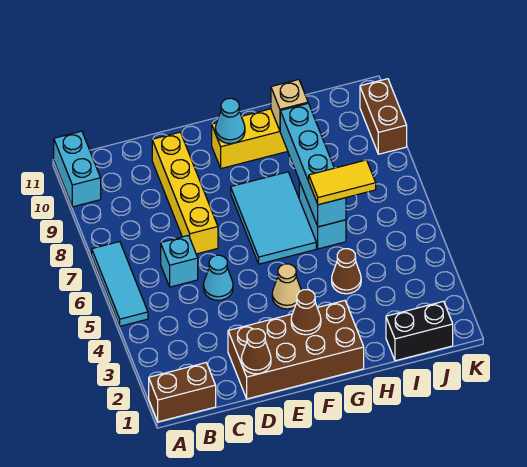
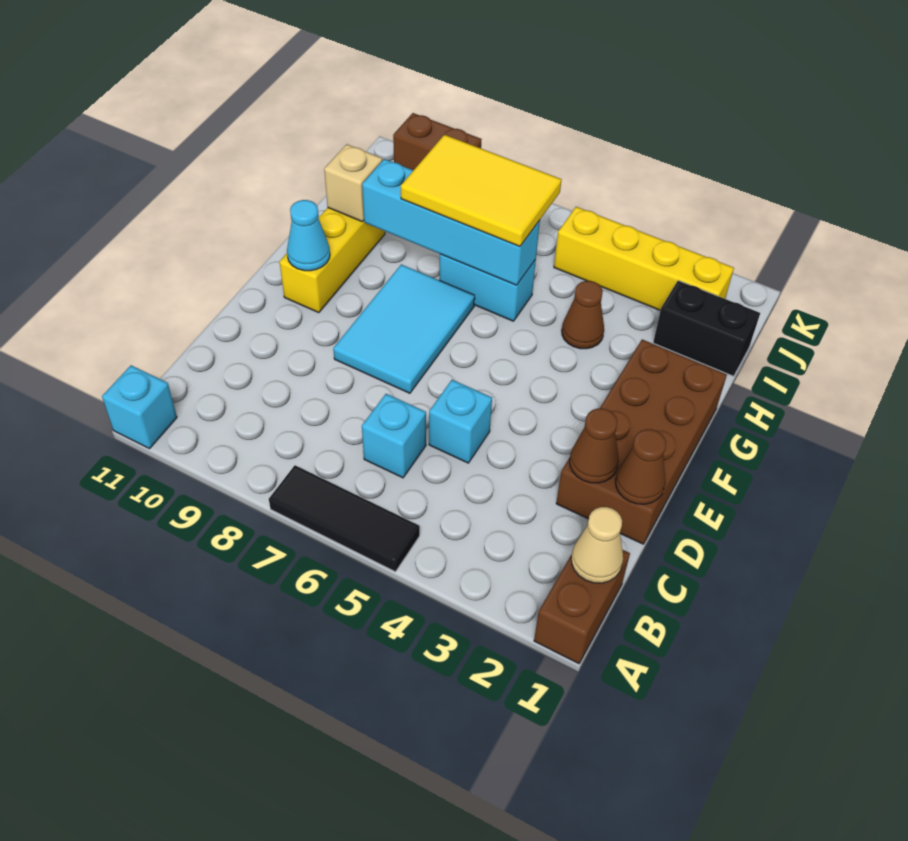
cyan tile A5:A7 level 1 -> black tile A5:A7 level 1
cyan brick A10:A11 level 1 -> cyan brick A11 level 1
cyan cone D5 level 1 -> cyan brick D5 level 1
yellow brick D7:D10 level 1 -> yellow brick J2:J5 level 1
brown cone F2 level 2 -> brown cone D2 level 2
tan cone F4 level 1 -> tan cone B1 level 2
cyan tile F6:G8 level 1 -> cyan tile E7:G8 level 1
yellow tile H6:I6 level 3 -> yellow tile H6:I8 level 3
black brick I1:J1 level 1 -> black brick I1:I2 level 1

